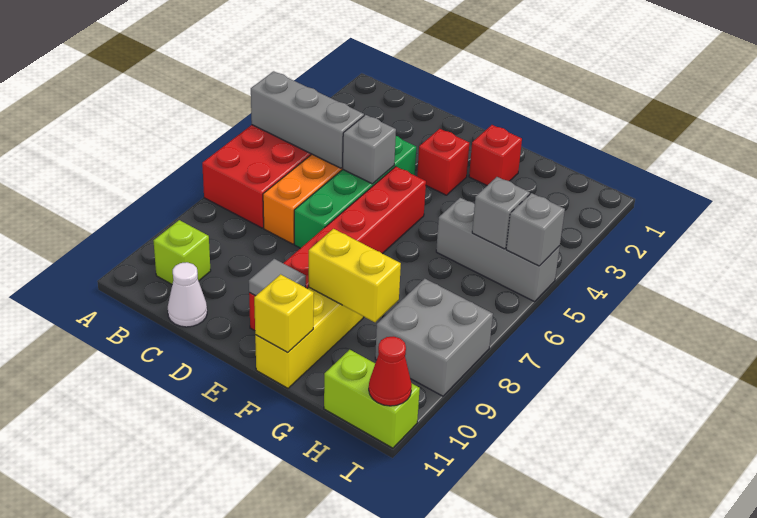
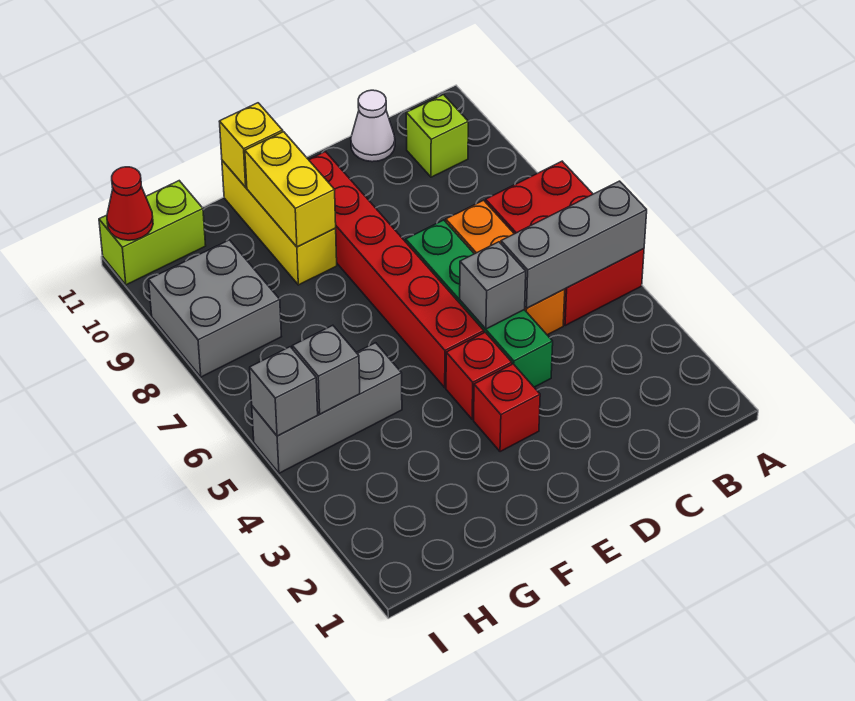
grey tile E10 level 2 -> none
red brick F2 level 1 -> red brick E4 level 1
yellow brick F9:G9 level 2 -> yellow brick F9:F10 level 2

